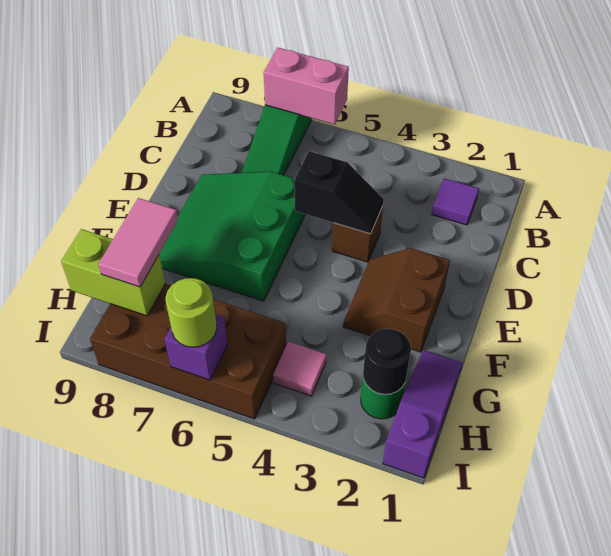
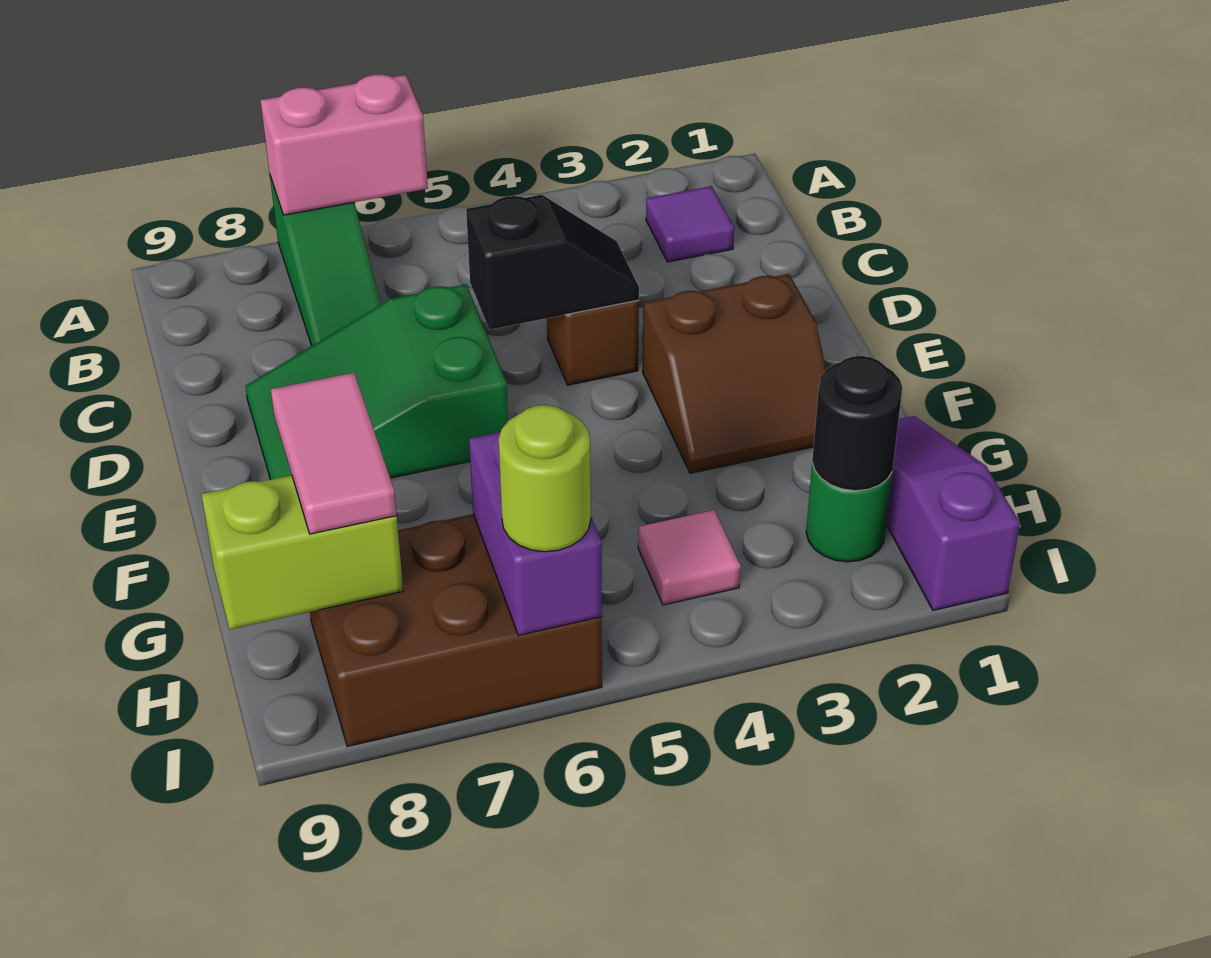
green slope D6:F8 level 1 top 6 -> green slope D6:E8 level 1 top 6
brown slope E2:F3 level 1 top 2 -> brown slope E2:F3 level 1 top E
brown brick H5:I8 level 1 -> brown brick H6:I8 level 1
purple brick I6 level 2 -> purple brick H6:I6 level 2

